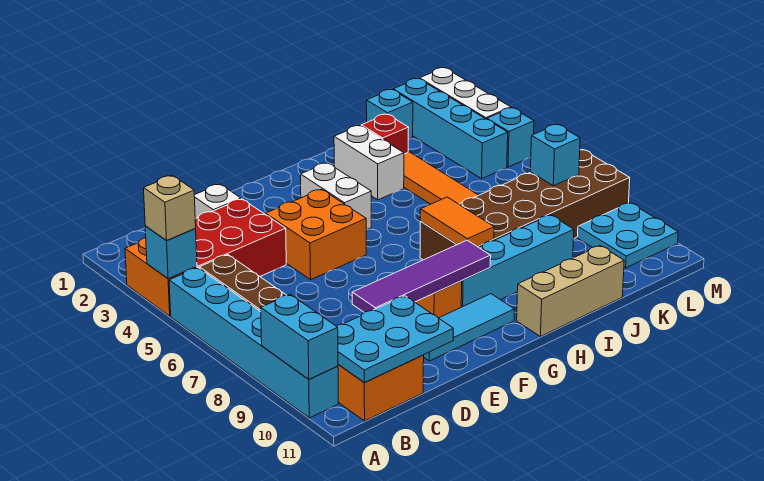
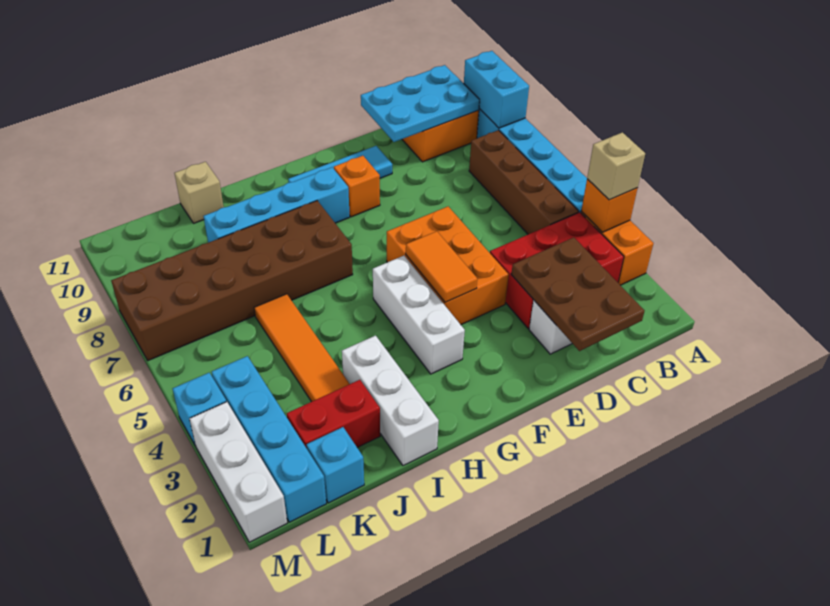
cyan brick A4 level 2 -> orange brick A4 level 2
none -> brown plate C1:D3 level 2
purple tile D9:G9 level 2 -> none
orange brick E4:F5 level 1 -> orange brick E4:F6 level 1
white brick G3:G4 level 1 -> white brick G3:G5 level 1
orange tile H7:H8 level 2 -> orange tile F4:F5 level 2
tan brick H11:J11 level 1 -> tan brick J11 level 1
white brick I2:I3 level 1 -> white brick I1:I3 level 1
red brick J2 level 1 -> red brick J2:K2 level 1
cyan brick L7 level 2 -> none
cyan plate L9:M10 level 1 -> none

